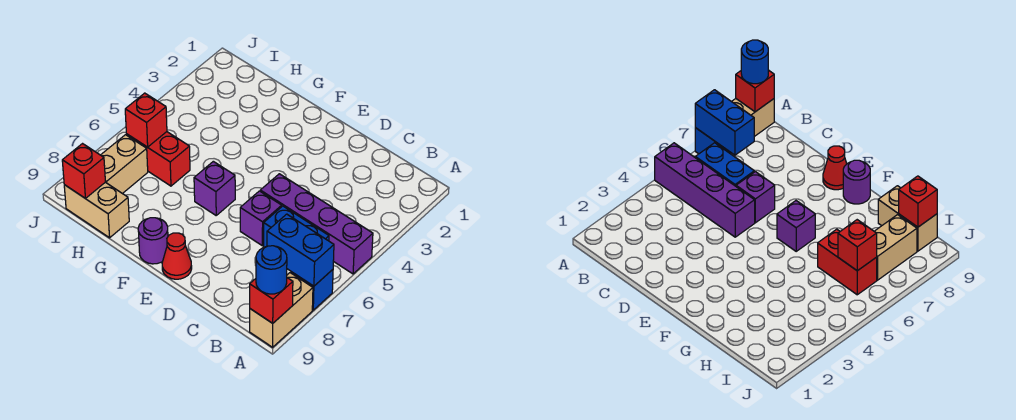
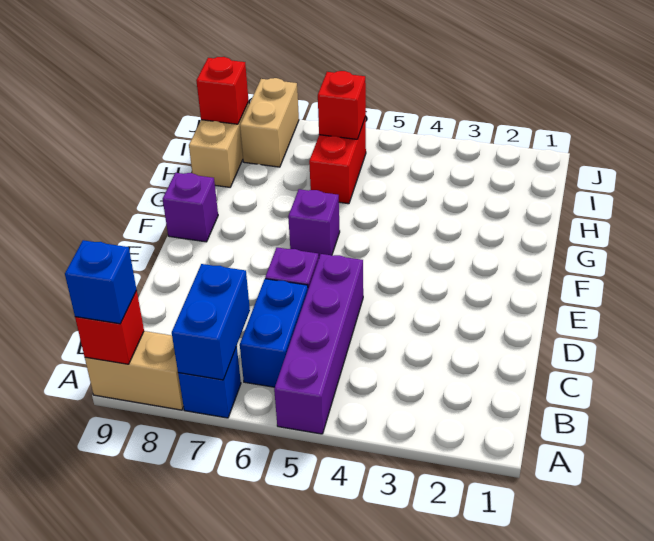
blue round brick A9 level 3 -> blue brick A9 level 3
red cone E9 level 1 -> none
purple round brick F9 level 1 -> purple brick F9 level 1
tan brick I7:I8 level 1 -> tan brick I8:J8 level 1

